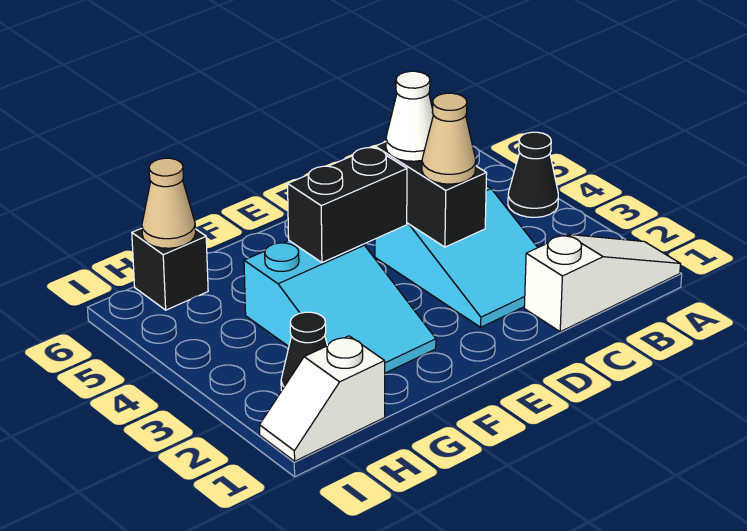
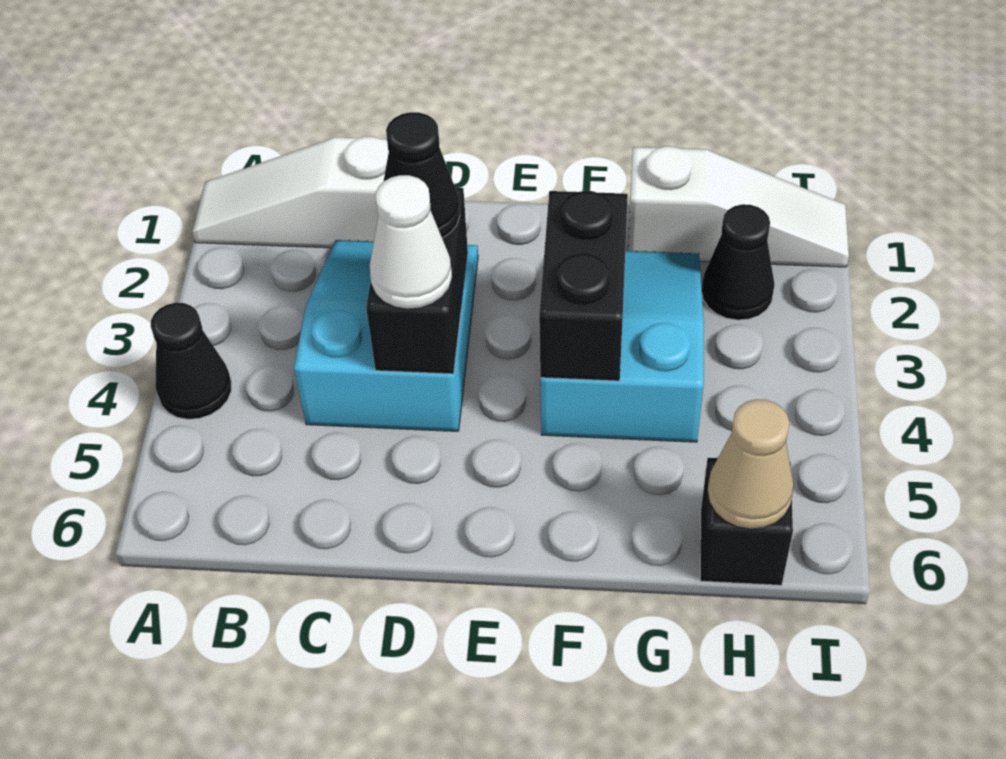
tan cone D3 level 3 -> black cone D3 level 3
black brick E4:F4 level 2 -> black brick F3:F4 level 2
white slope H1:I1 level 1 top H -> white slope G1:I1 level 1 top G

